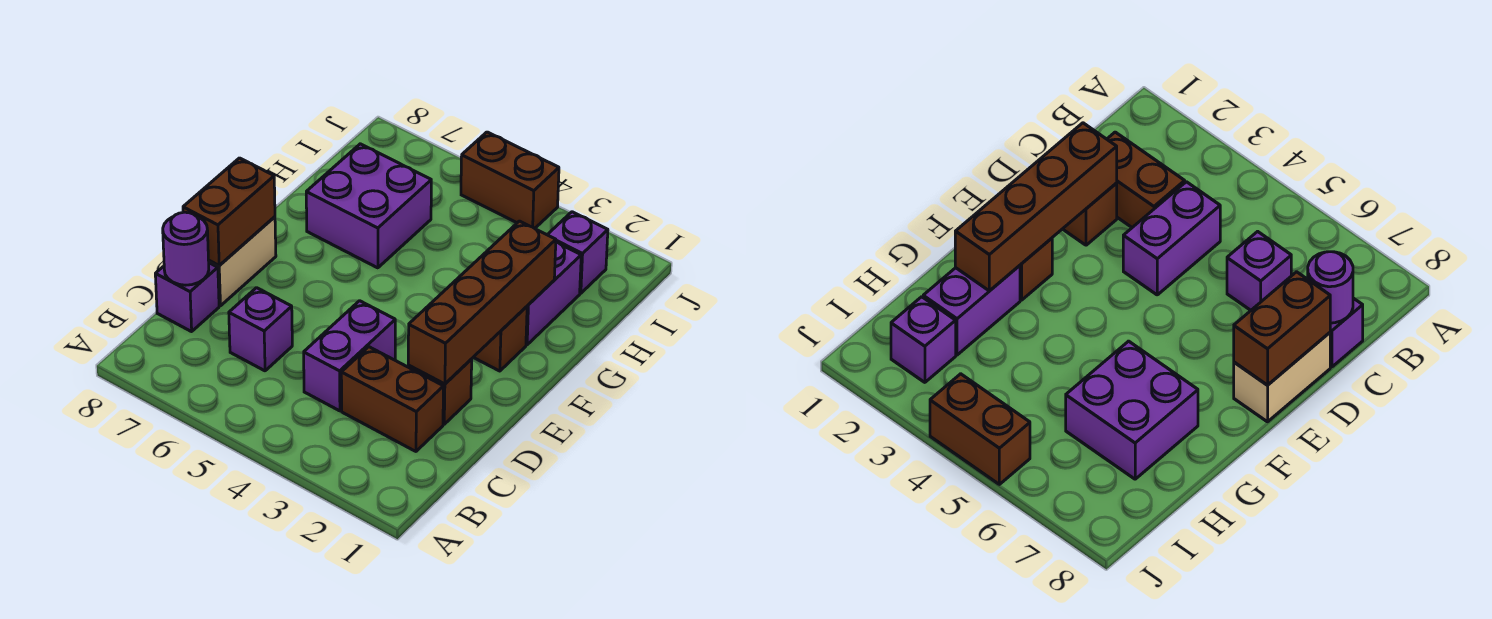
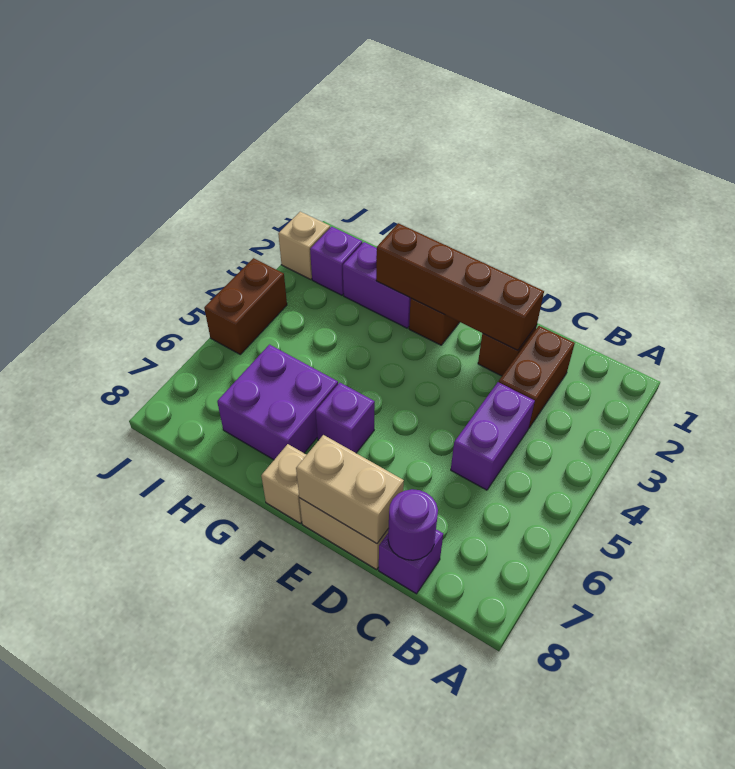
purple brick C4:D4 level 1 -> purple brick C4:C5 level 1
purple brick C6 level 1 -> purple brick F6 level 1
brown brick D8:E8 level 2 -> tan brick D8:E8 level 2
none -> tan brick F8 level 1
none -> tan brick J2 level 1

